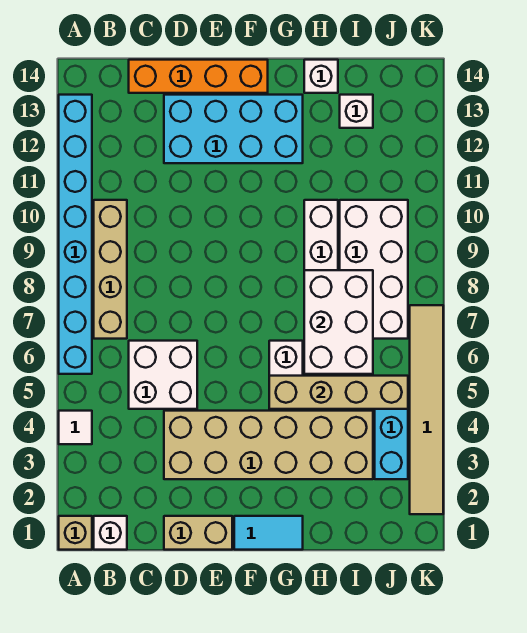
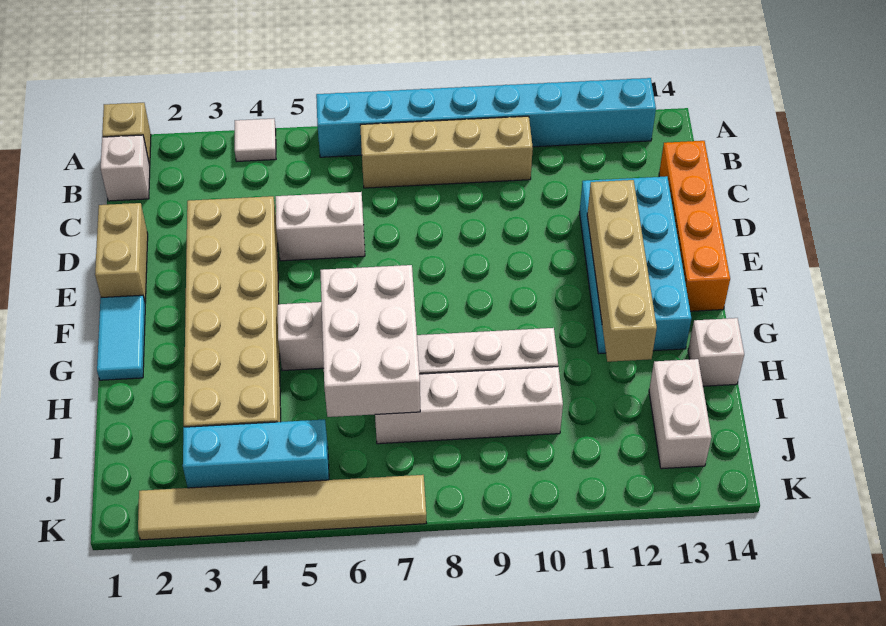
white brick C5:D6 level 1 -> white brick D5:D6 level 1
tan brick G5:J5 level 2 -> tan brick E12:H12 level 2
white brick H6:I8 level 2 -> white brick G6:I7 level 2
white brick I7:J10 level 1 -> white brick I7:I10 level 1
white brick I13 level 1 -> white brick I13:J13 level 1

